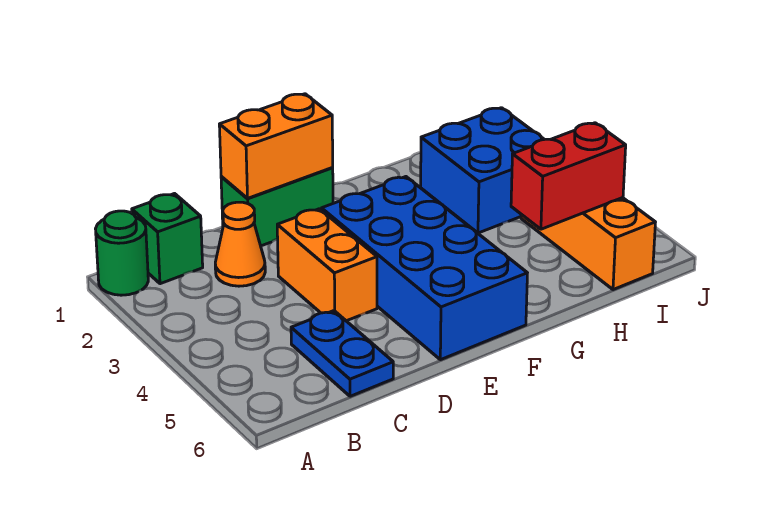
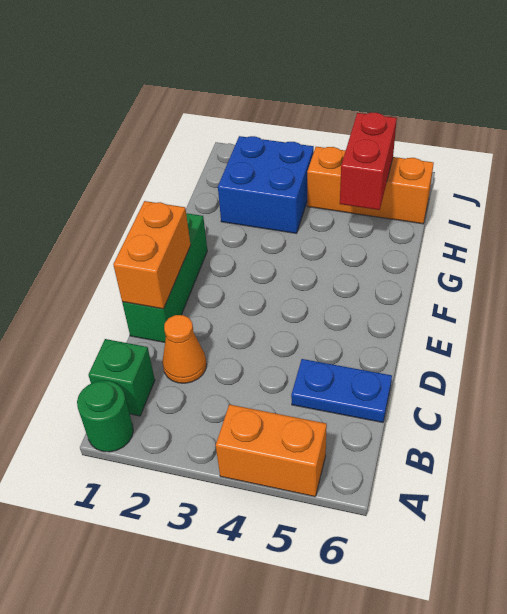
green brick D1:E1 level 1 -> green brick D1:F1 level 1
orange brick D3:D4 level 1 -> orange brick A4:A5 level 1
blue brick E3:F6 level 1 -> none

